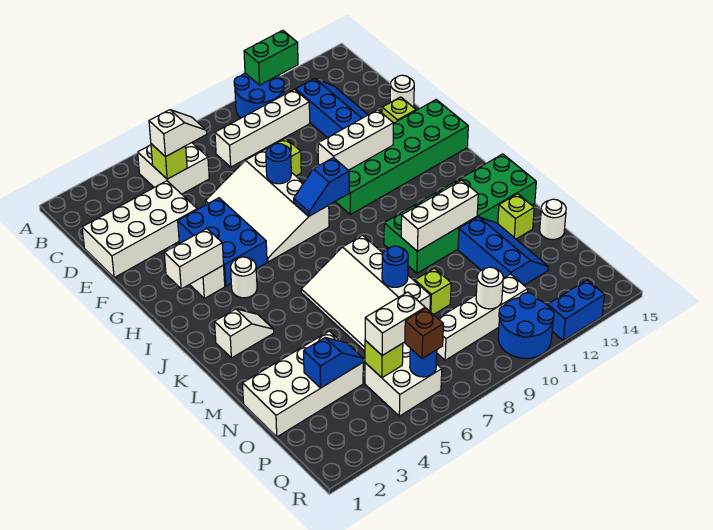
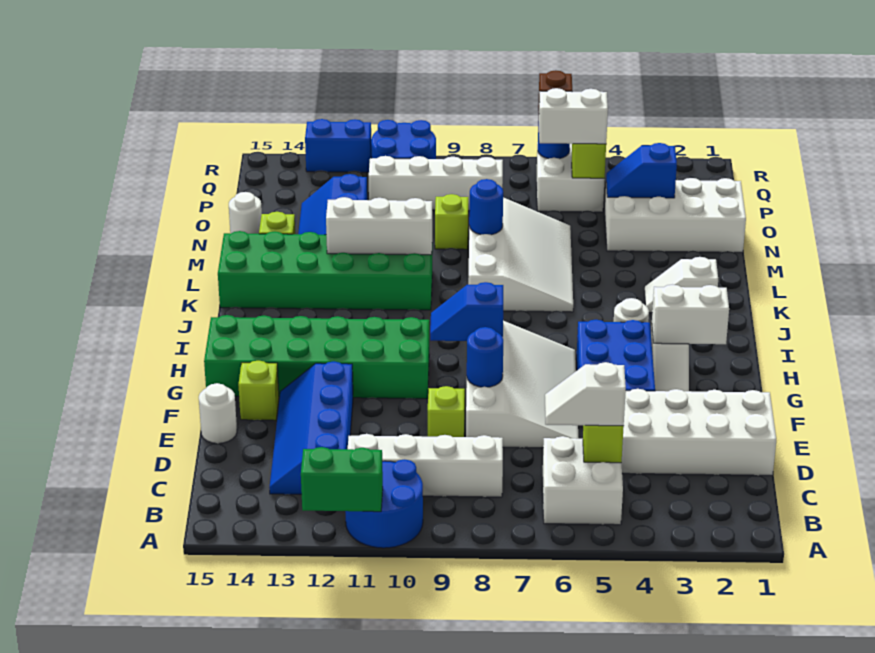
white brick G10:G12 level 2 -> none
blue slope H8:H9 level 2 top 9 -> blue slope H8:H9 level 2 top 8
white round brick P10 level 2 -> none

